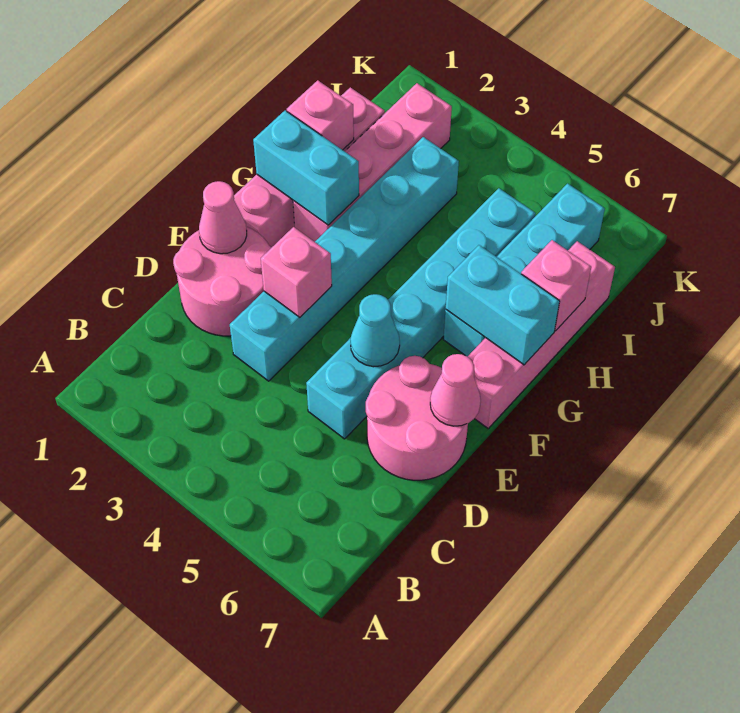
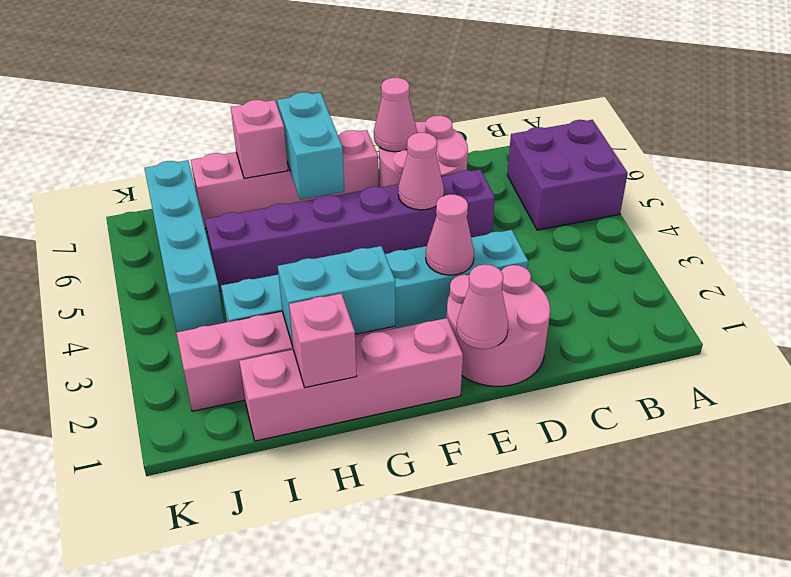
none -> purple brick A5:B6 level 1
cyan brick D5:I5 level 1 -> purple brick D5:I5 level 1
pink brick E3 level 2 -> pink cone E3 level 2
cyan cone E5 level 2 -> pink cone E5 level 2
cyan brick G1:G2 level 2 -> cyan brick G2:H2 level 2
cyan brick G6:J6 level 1 -> cyan brick J4:J7 level 1

